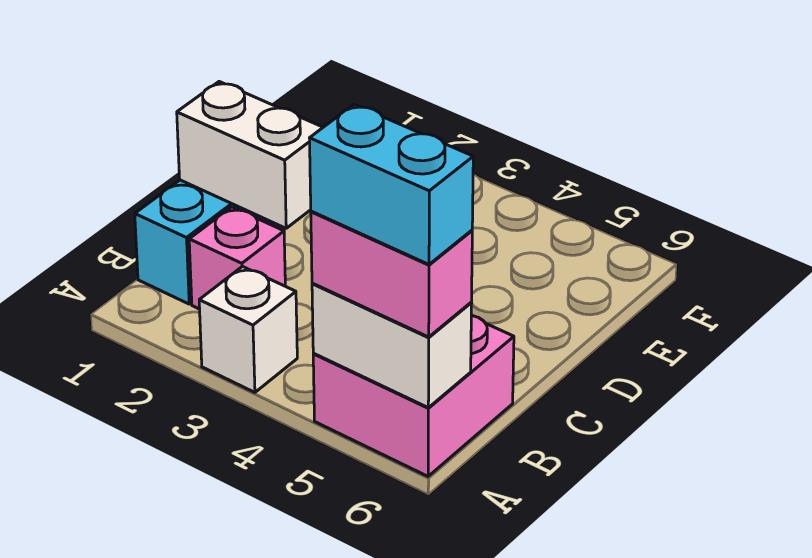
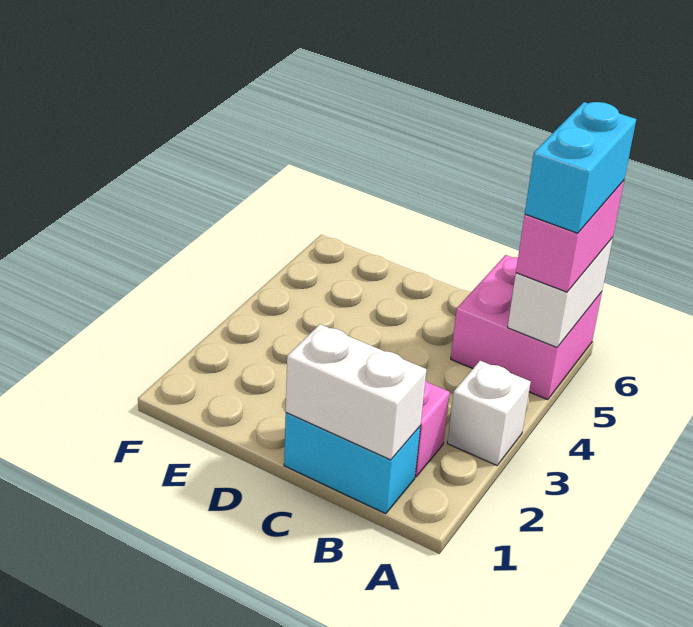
white brick C1:C2 level 2 -> white brick B1:C1 level 2

